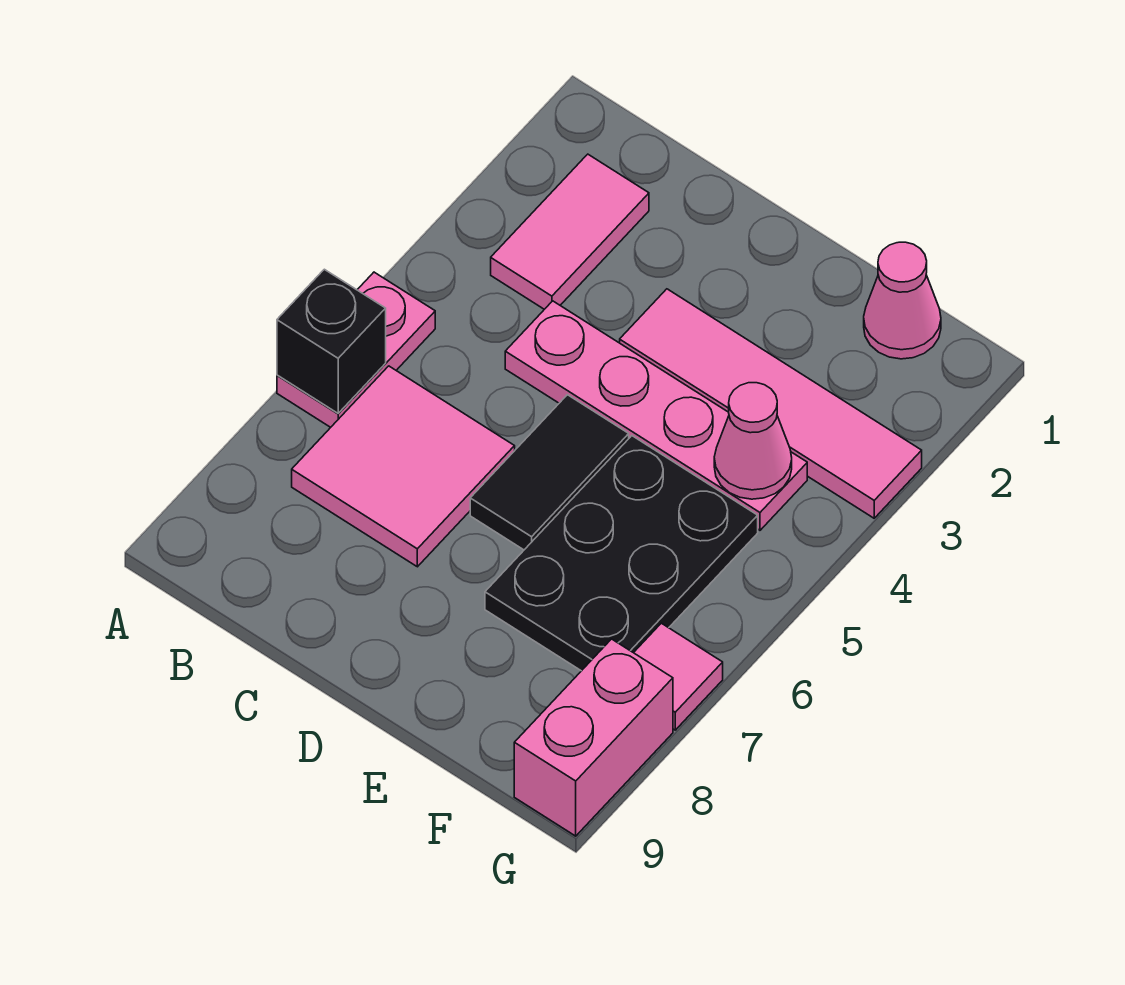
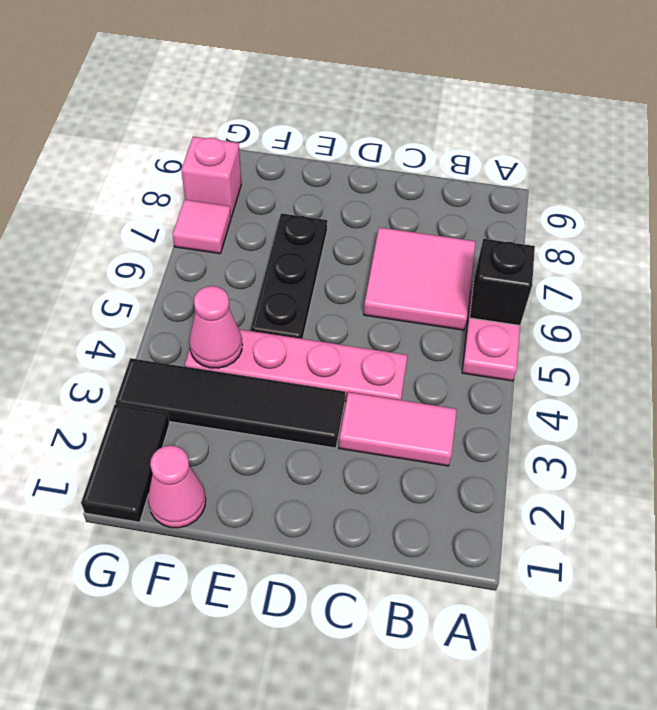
pink tile B2:B3 level 1 -> pink tile B3:C3 level 1
pink tile D3:G3 level 1 -> black tile D3:G3 level 1
black tile D5:D6 level 1 -> black tile G1:G2 level 1
black plate E5:F7 level 1 -> black plate E5:E7 level 1
pink brick G8:G9 level 1 -> pink brick G8 level 1

